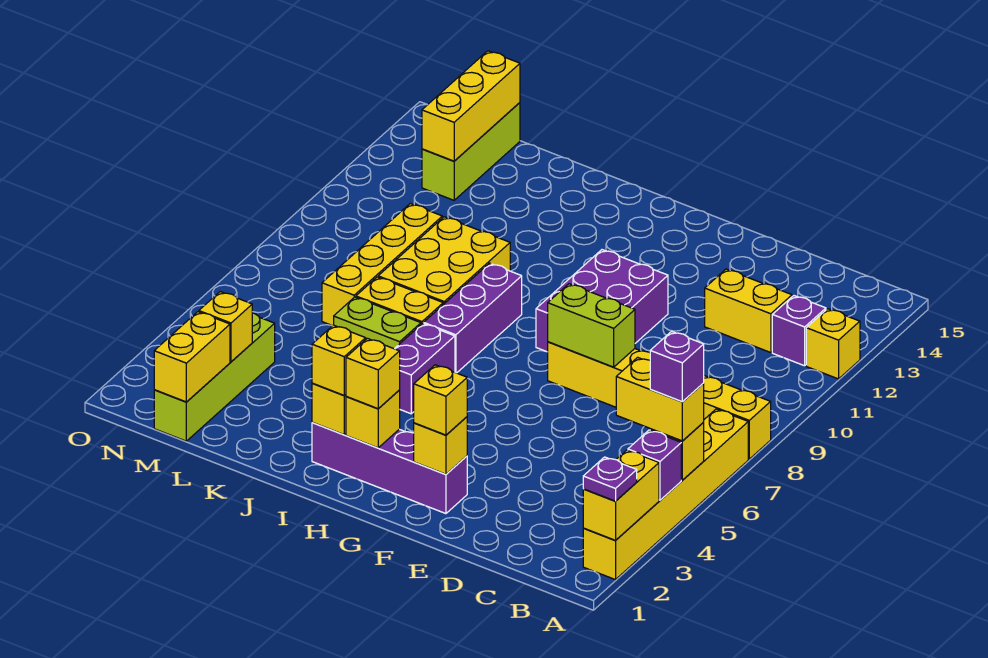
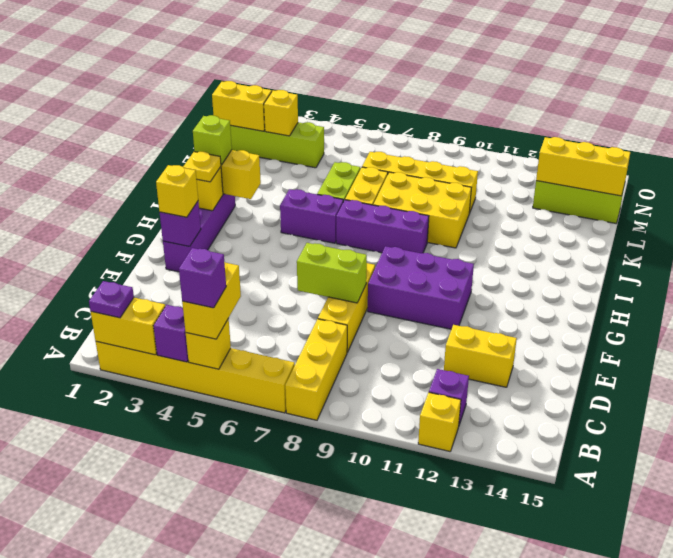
yellow brick C12:D12 level 1 -> yellow brick D12:D13 level 1
lime brick E8:F8 level 2 -> lime brick E7:E8 level 2
yellow brick F2 level 2 -> purple brick F2 level 2
yellow brick H2 level 3 -> yellow plate H2 level 3
yellow brick I2 level 3 -> lime brick I2 level 3

